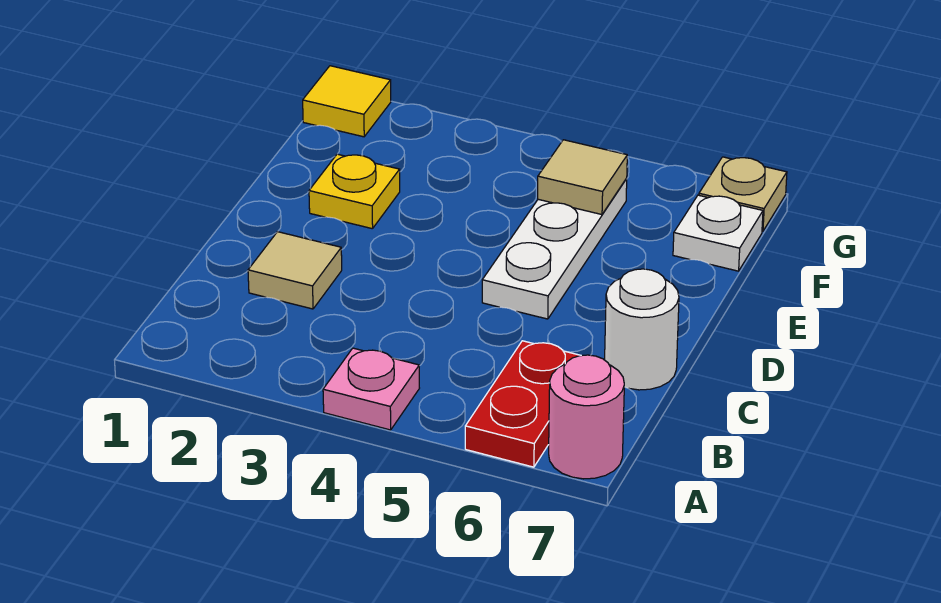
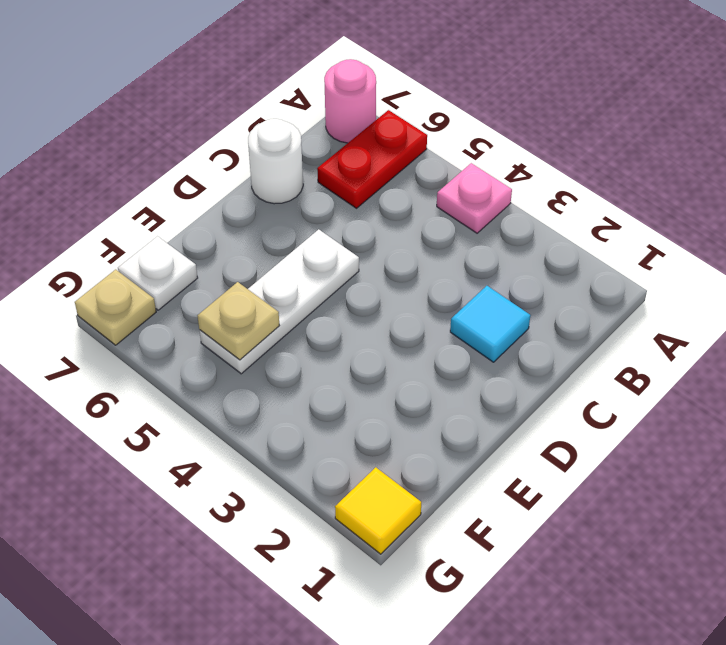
tan tile C2 level 1 -> cyan tile C2 level 1
yellow plate E2 level 1 -> none
tan tile F5 level 2 -> tan plate F5 level 2

